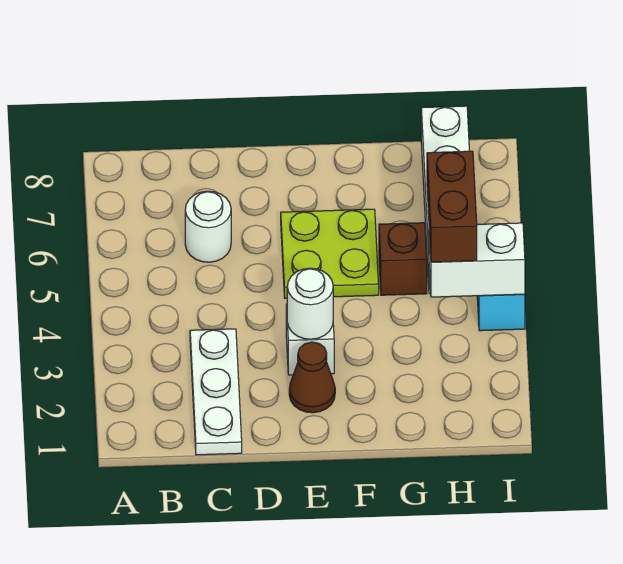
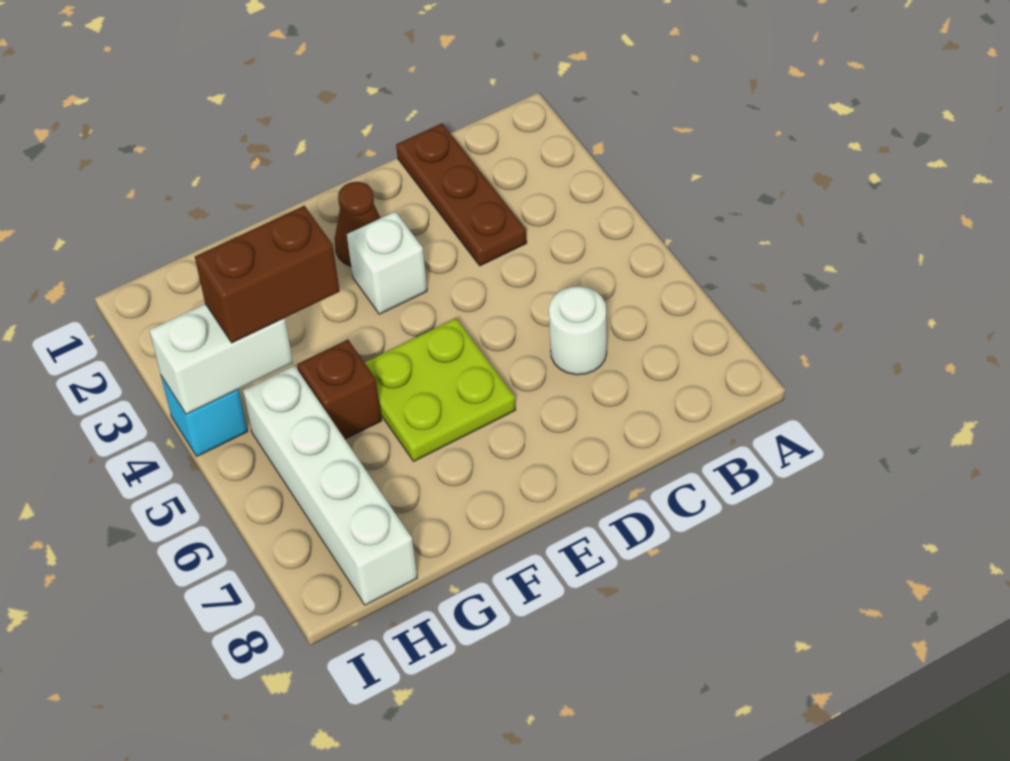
white plate C1:C3 level 1 -> brown plate C1:C3 level 1
white round brick E3 level 2 -> none
brown brick H4:H5 level 3 -> brown brick G4:H4 level 3

